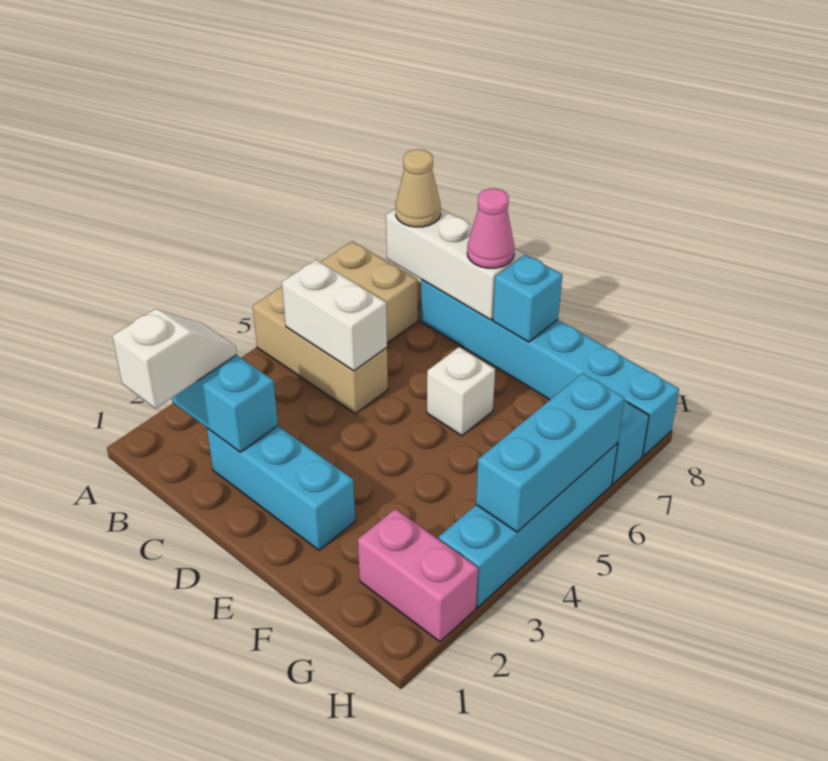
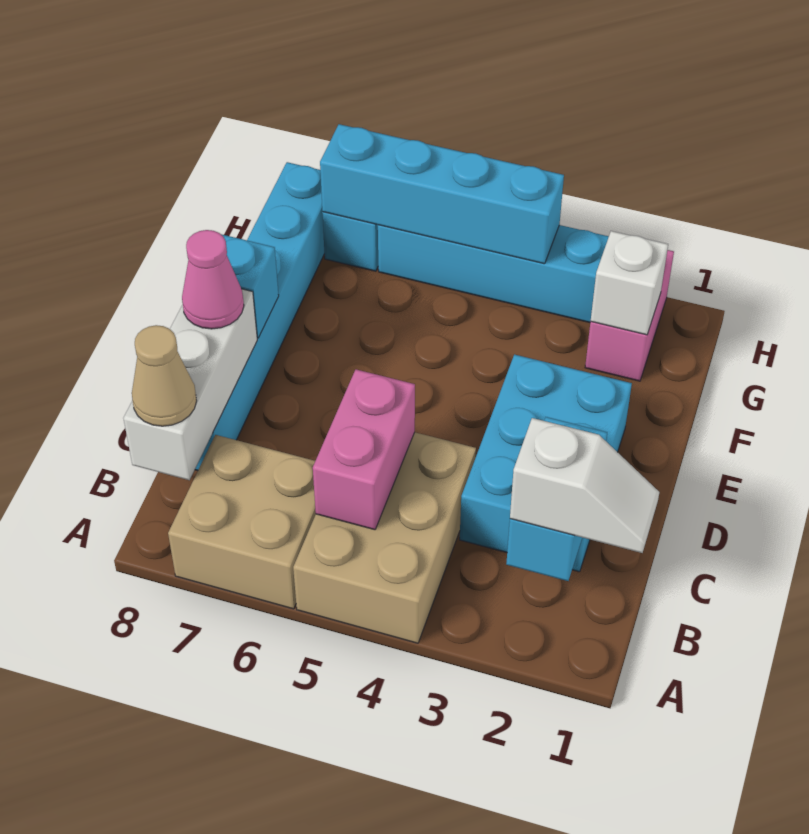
tan brick A5:C5 level 1 -> tan brick A4:C5 level 1
white slope B1:B2 level 3 top 1 -> white slope B1:B2 level 3 top 2
white brick B5:C5 level 2 -> pink brick B5:C5 level 2
cyan brick C2:E2 level 1 -> cyan brick C2:E3 level 1
white brick E6 level 1 -> white brick G2 level 2
cyan brick H4:H6 level 2 -> cyan brick H4:H7 level 2

